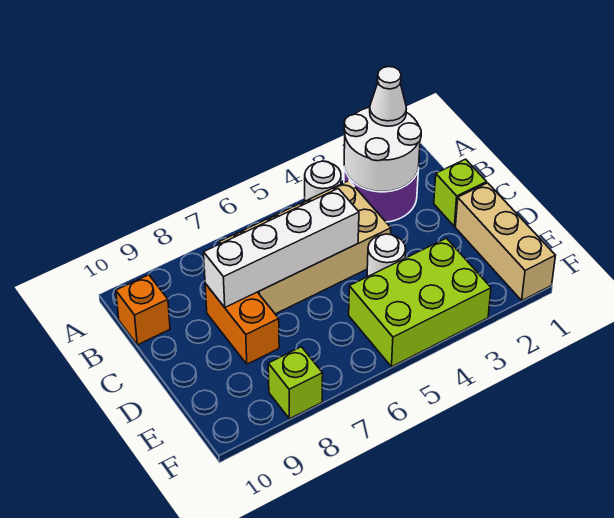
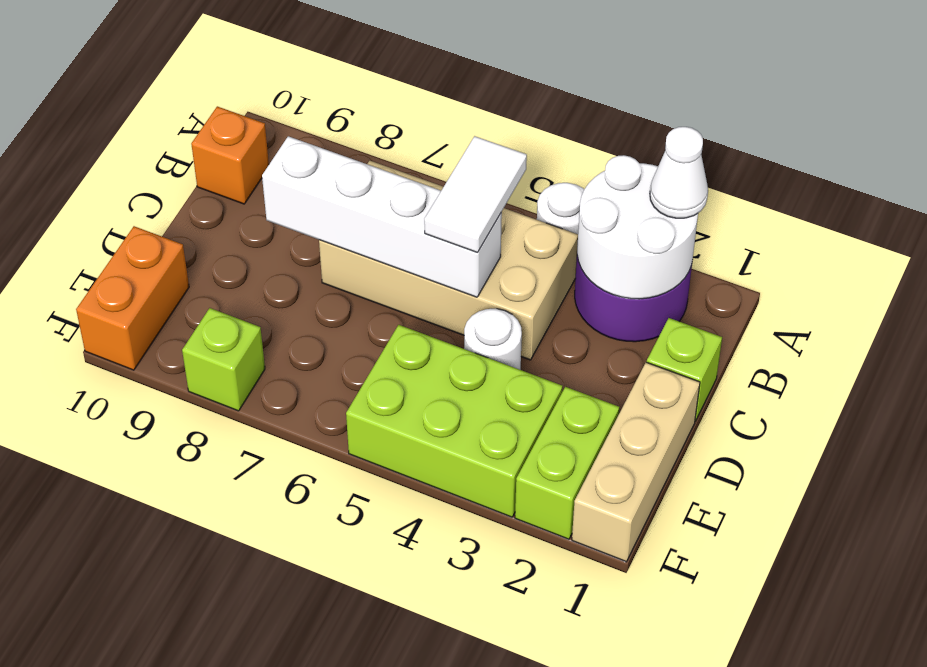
none -> white tile B5:C5 level 3
orange brick C8:D8 level 1 -> orange brick E10:F10 level 1
none -> lime brick E2:F2 level 1

